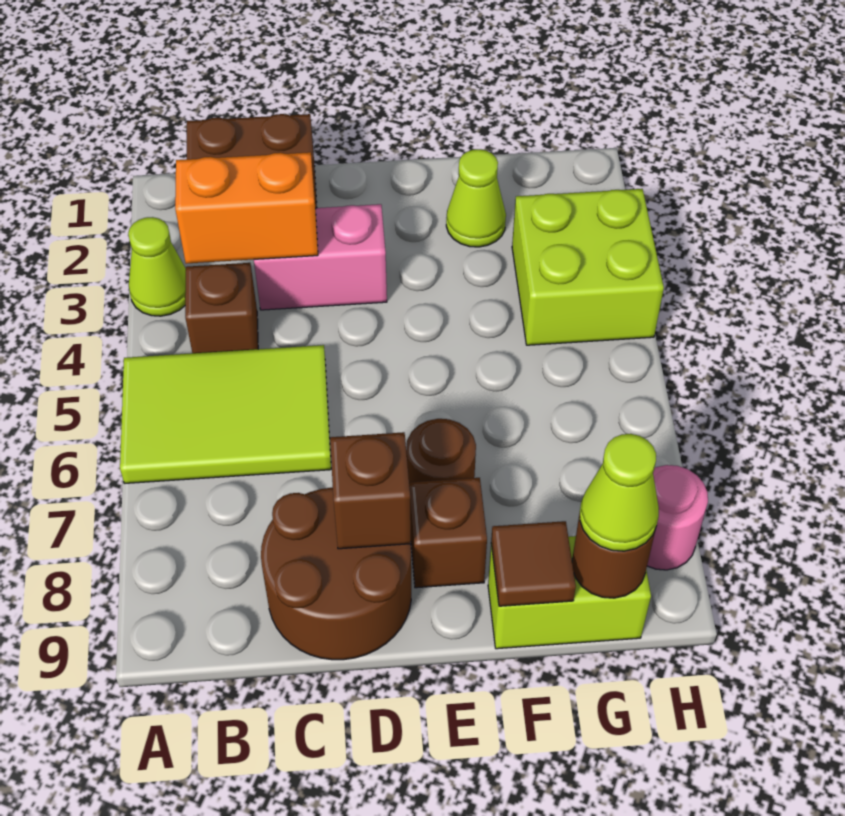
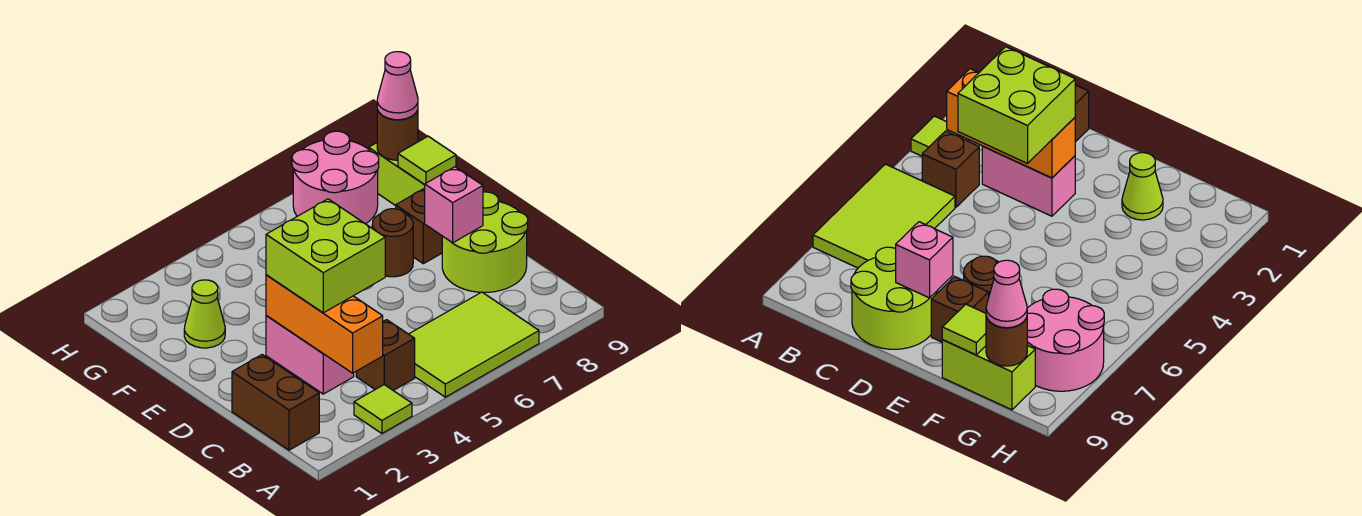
lime cone A3 level 1 -> lime tile A3 level 1
lime tile A5:C6 level 1 -> lime tile A5:B7 level 1
orange brick B3:C3 level 2 -> orange brick B3:D3 level 2
brown round brick C8:D9 level 1 -> lime round brick C8:D9 level 1
brown brick D8 level 2 -> pink brick D8 level 2
brown tile F9 level 2 -> lime tile F9 level 2
lime brick G3:H4 level 1 -> lime brick C3:D4 level 3
lime cone G9 level 3 -> pink cone G9 level 3
pink round brick H8 level 1 -> pink round brick G7:H8 level 1

